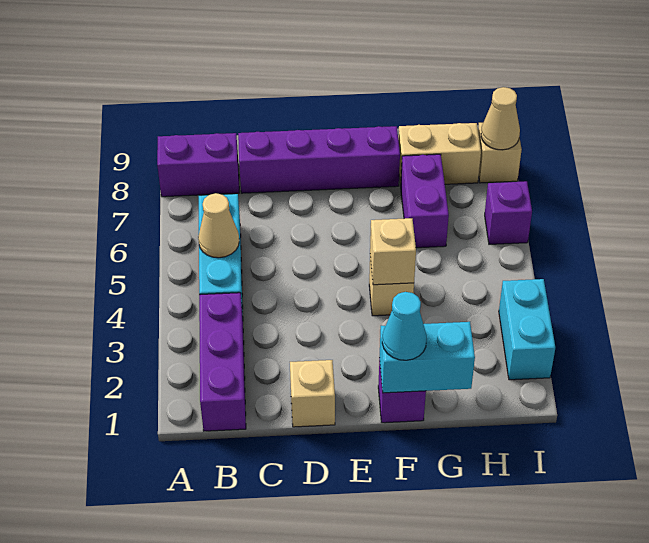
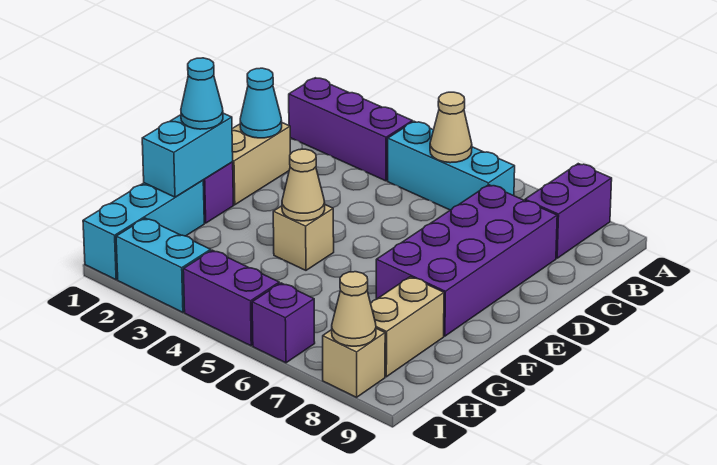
purple brick C8:F8 level 1 -> purple brick C7:F8 level 1
tan brick D1 level 1 -> tan brick D1:E1 level 1
none -> cyan cone D1 level 2
tan brick F4 level 2 -> tan cone F4 level 2
none -> cyan brick G1:I1 level 1
purple brick G6:G7 level 1 -> purple brick I4:I5 level 1

